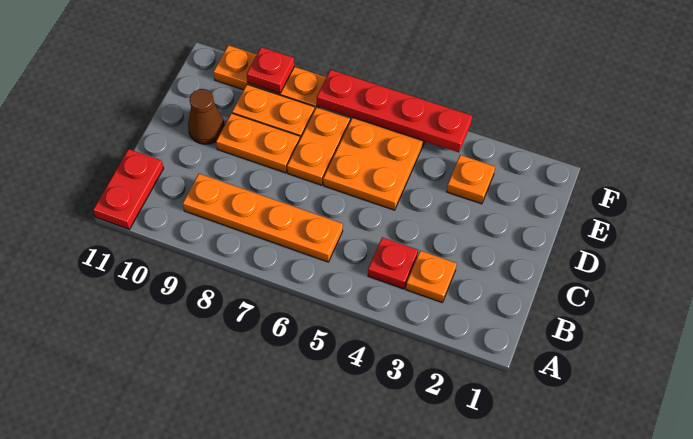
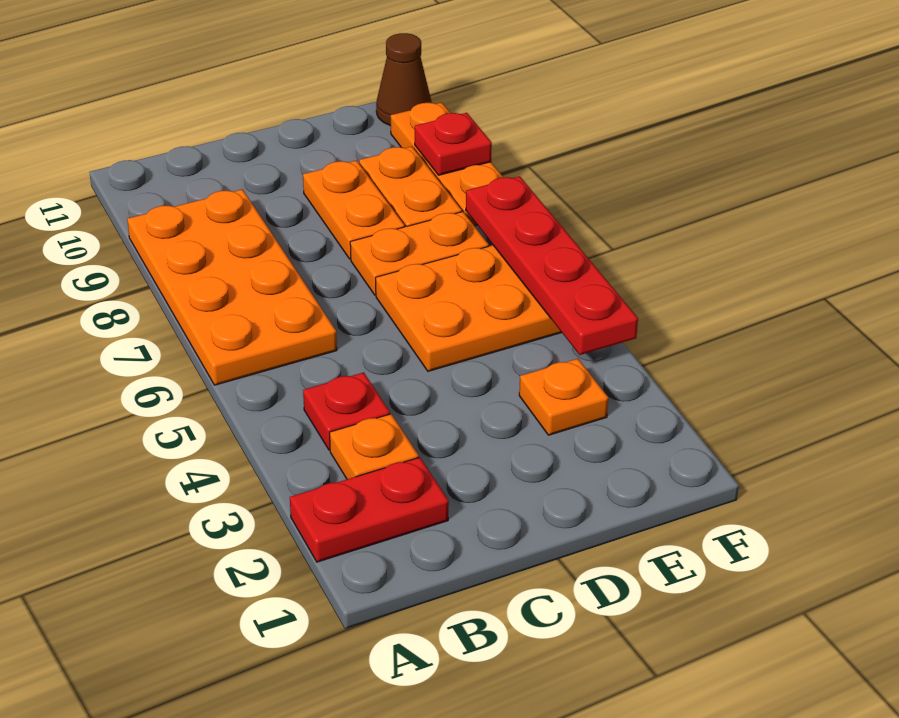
red plate A11:B11 level 1 -> red plate A2:B2 level 1
orange plate B6:B9 level 1 -> orange plate A6:B9 level 1
brown cone D10 level 1 -> brown cone F11 level 1

